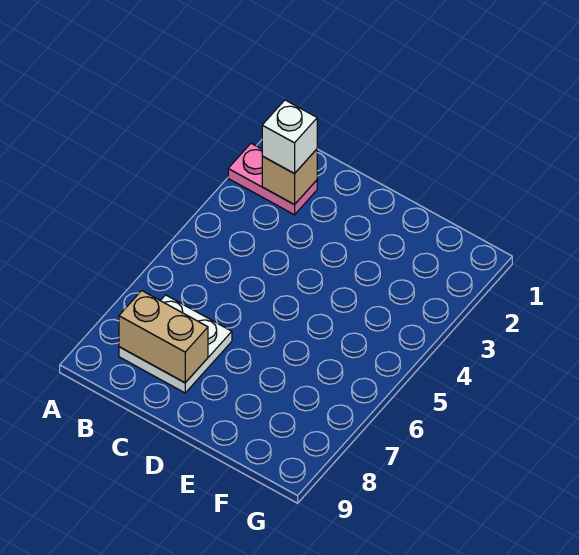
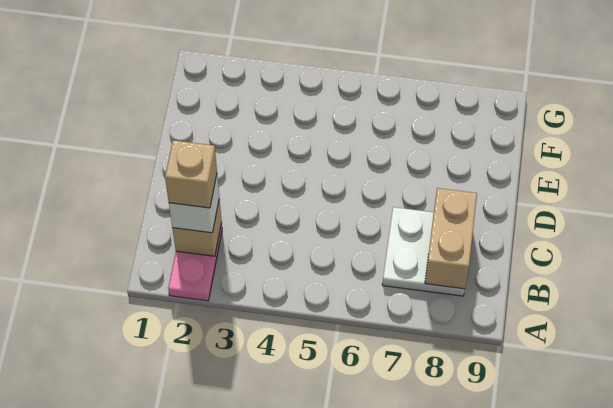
none -> tan brick B2 level 4

